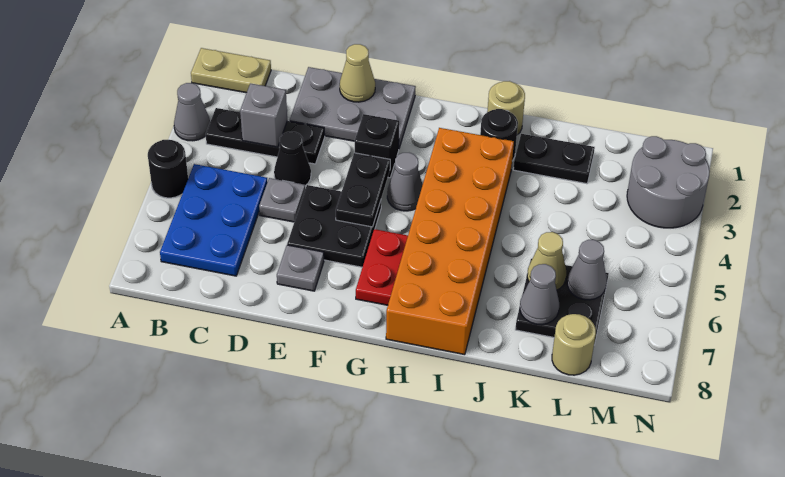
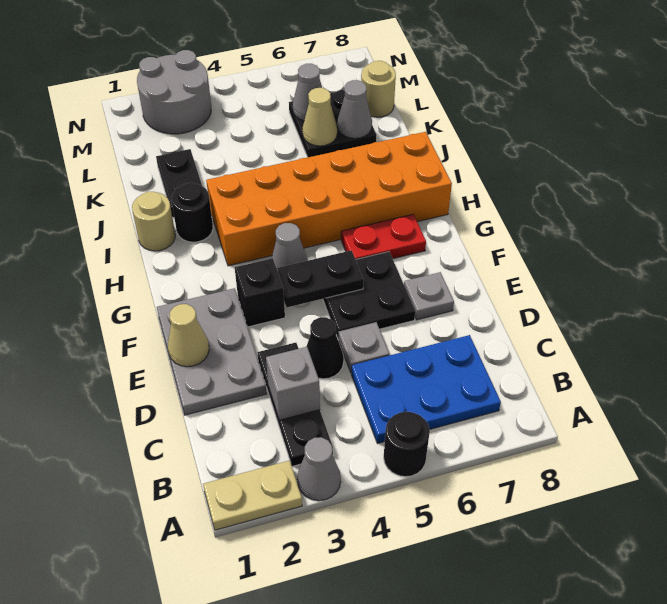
tan plate A1:B1 level 1 -> tan plate A1:A2 level 1

